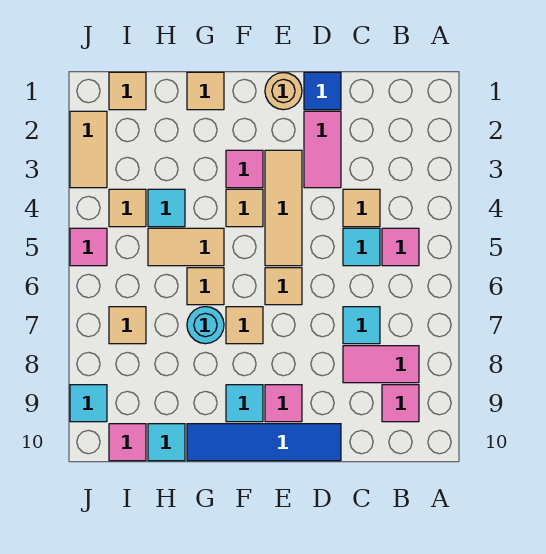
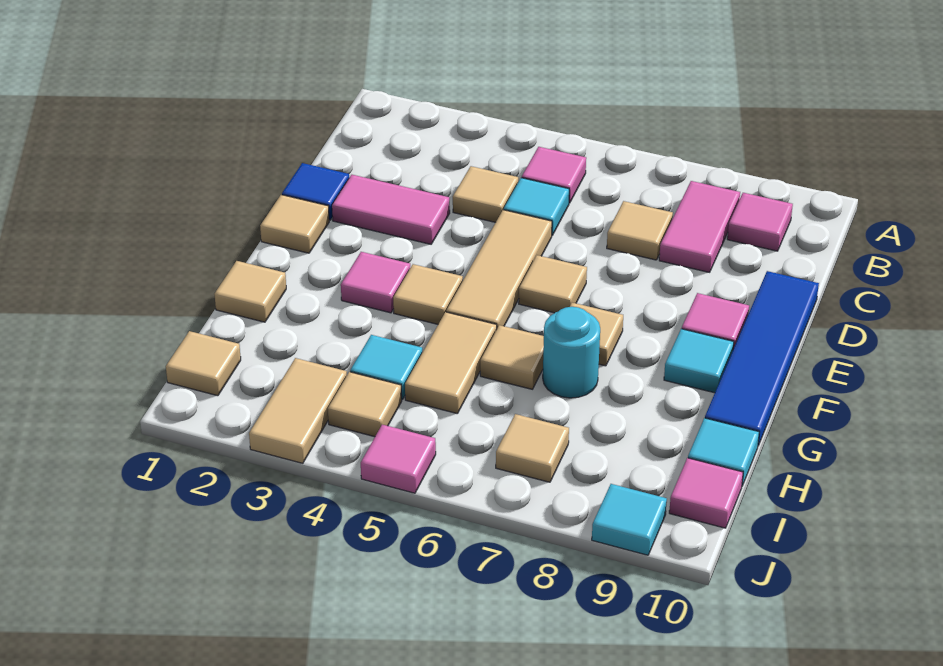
cyan tile C7 level 1 -> tan tile C7 level 1
tan round brick E1 level 1 -> tan tile E1 level 1
tan tile E3:E5 level 1 -> tan tile D5:F5 level 1
tan tile J2:J3 level 1 -> tan tile I3:J3 level 1

